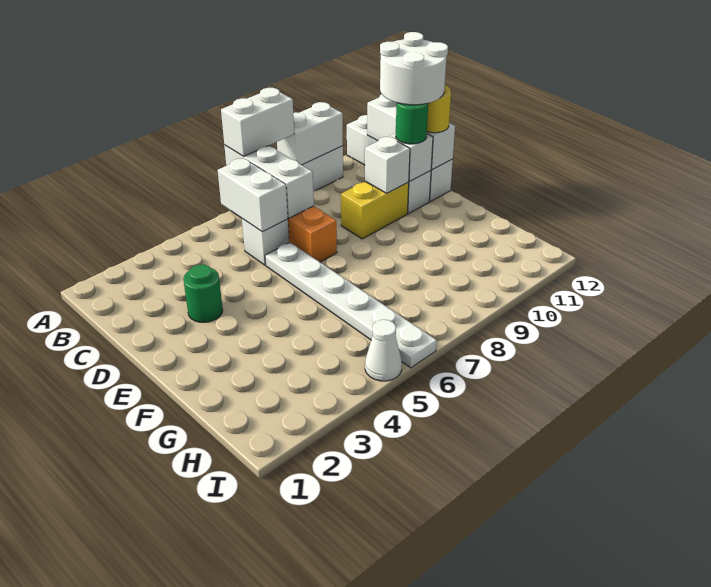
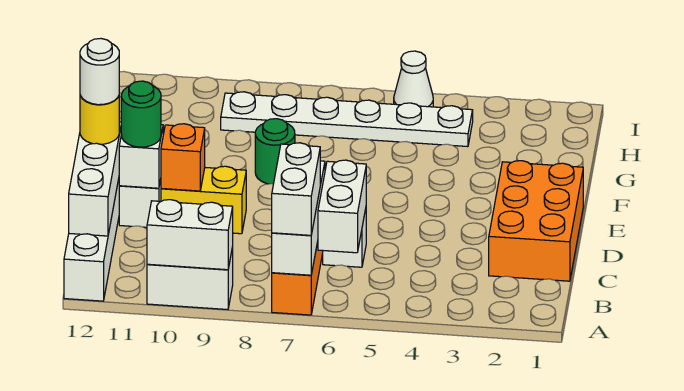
white brick A7:A8 level 3 -> white brick A7:B7 level 3
none -> orange brick C1:E2 level 1
white round brick C11:D12 level 4 -> white round brick D12 level 4
green round brick D3 level 1 -> green round brick F8 level 1
white plate D6:I6 level 1 -> white plate H4:H9 level 1
white brick D10 level 2 -> orange brick D10 level 2

